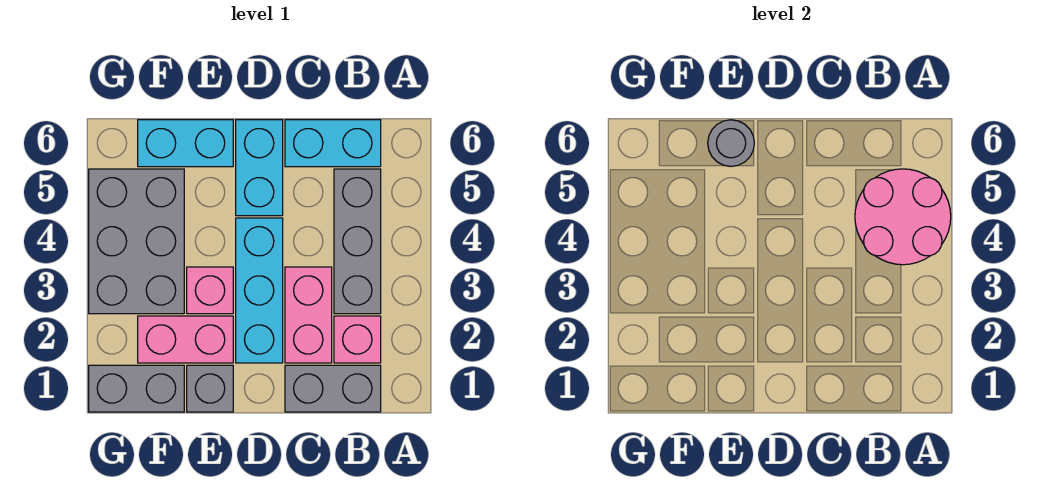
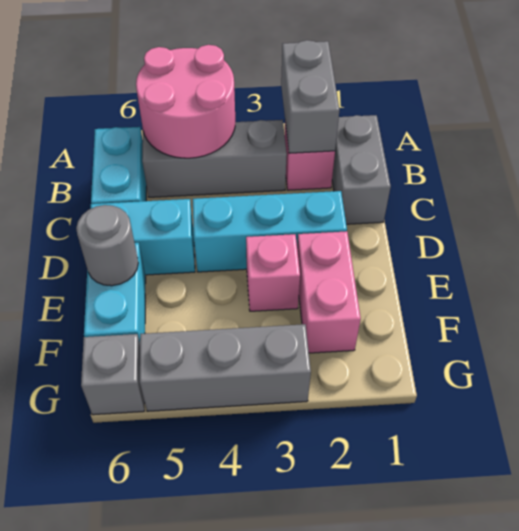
pink brick C2:C3 level 1 -> none
grey brick E1 level 1 -> grey brick G6 level 1
grey brick F1:G1 level 1 -> grey brick A2:B2 level 2
grey brick F3:G5 level 1 -> grey brick G3:G5 level 1

